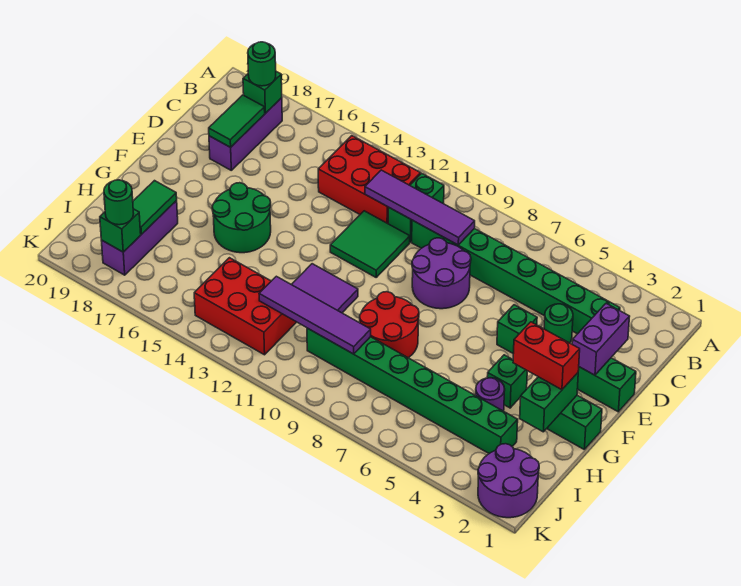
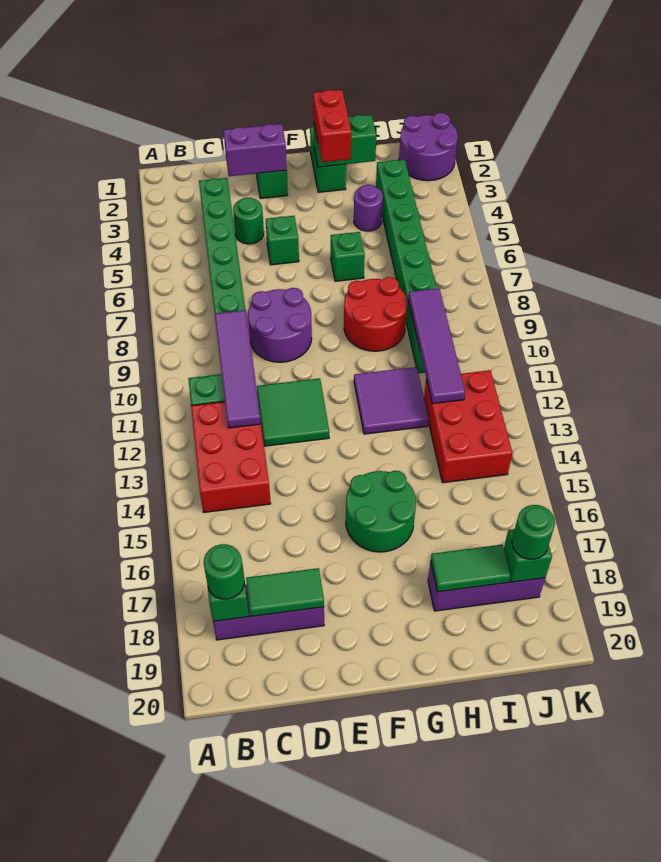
green brick G4 level 1 -> green brick G6 level 1

